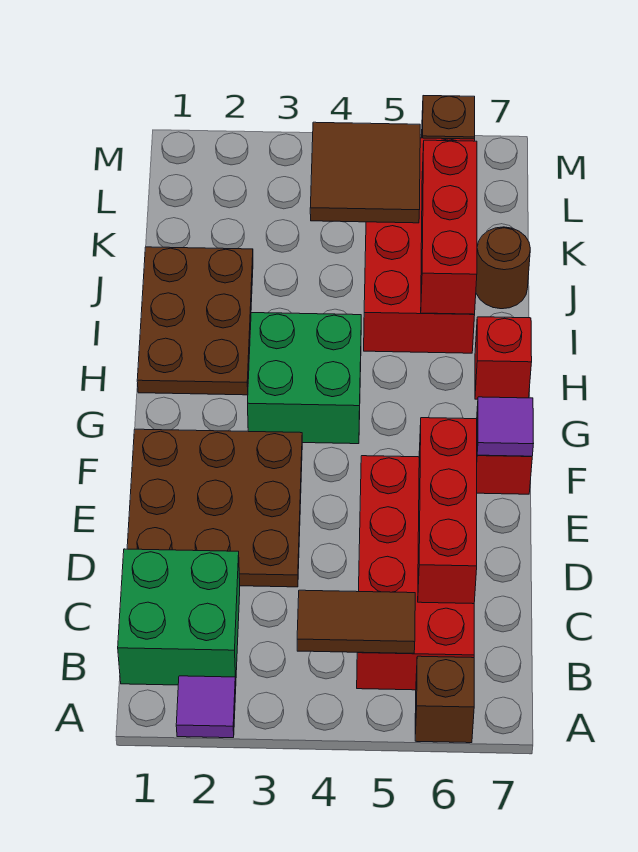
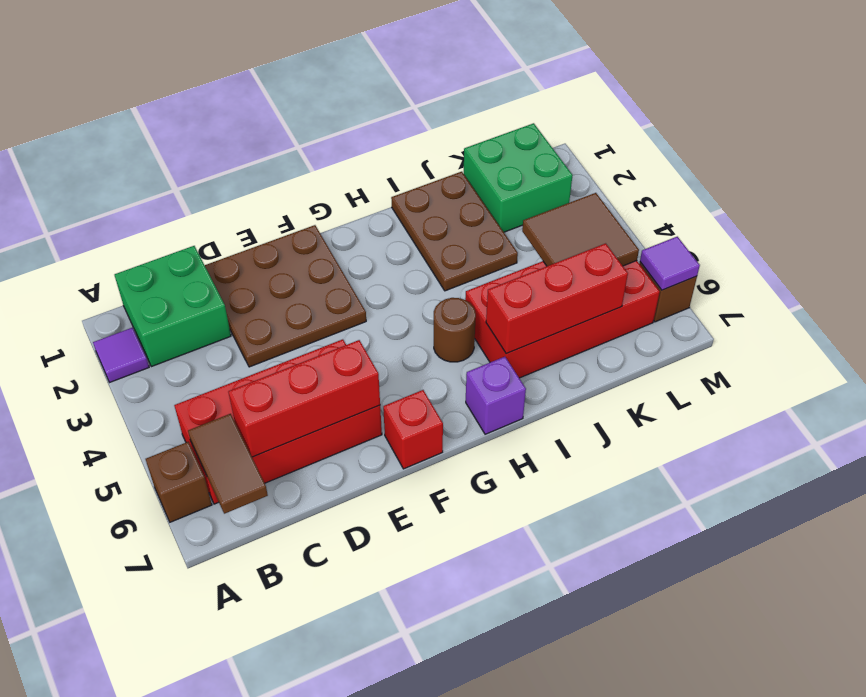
brown tile B4:B5 level 2 -> brown tile B6:B7 level 2
purple tile F7 level 2 -> purple tile M6 level 2
green brick G3:H4 level 1 -> green brick K1:L2 level 1
brown plate H1:J2 level 1 -> brown plate I1:J3 level 1
red brick H7 level 1 -> purple brick H7 level 1
brown round brick J7 level 1 -> brown round brick H5 level 1

